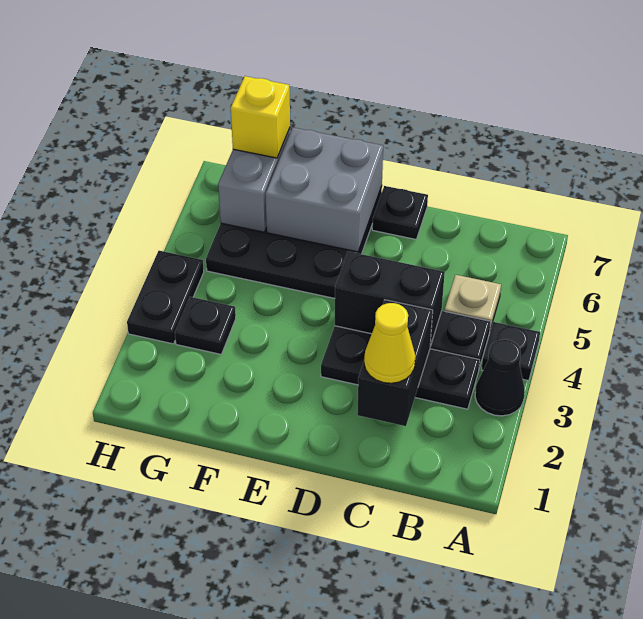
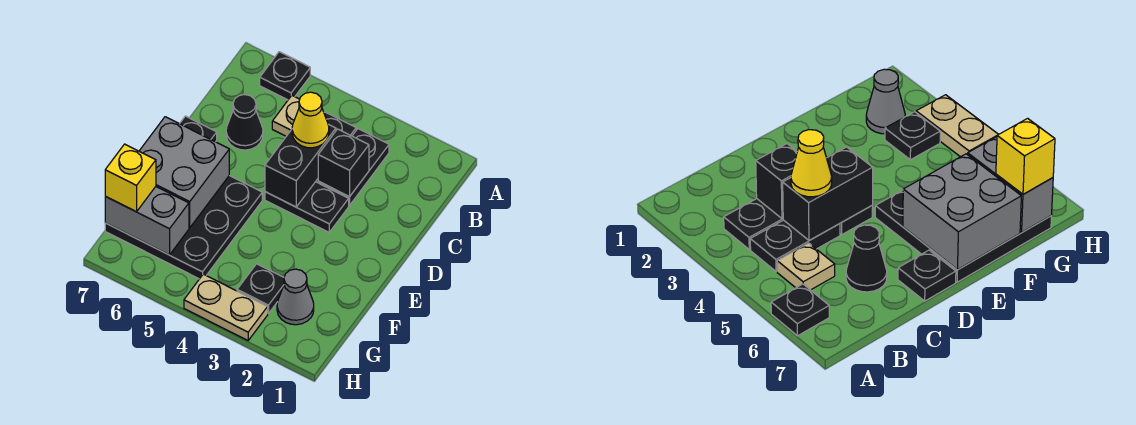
black cone A3 level 1 -> black cone C6 level 1
black plate A4 level 1 -> black plate A6 level 1
black brick C2:C3 level 2 -> black brick C3 level 2
yellow cone C2 level 3 -> yellow cone C4 level 3
none -> grey cone G2 level 1
black plate H3:H4 level 1 -> tan plate H3:H4 level 1

